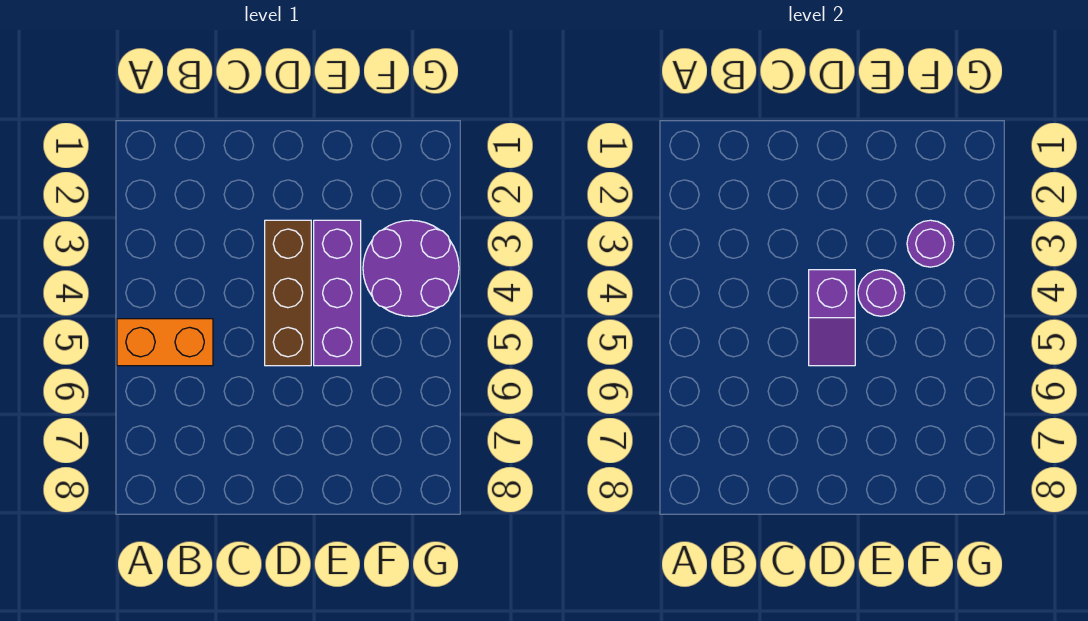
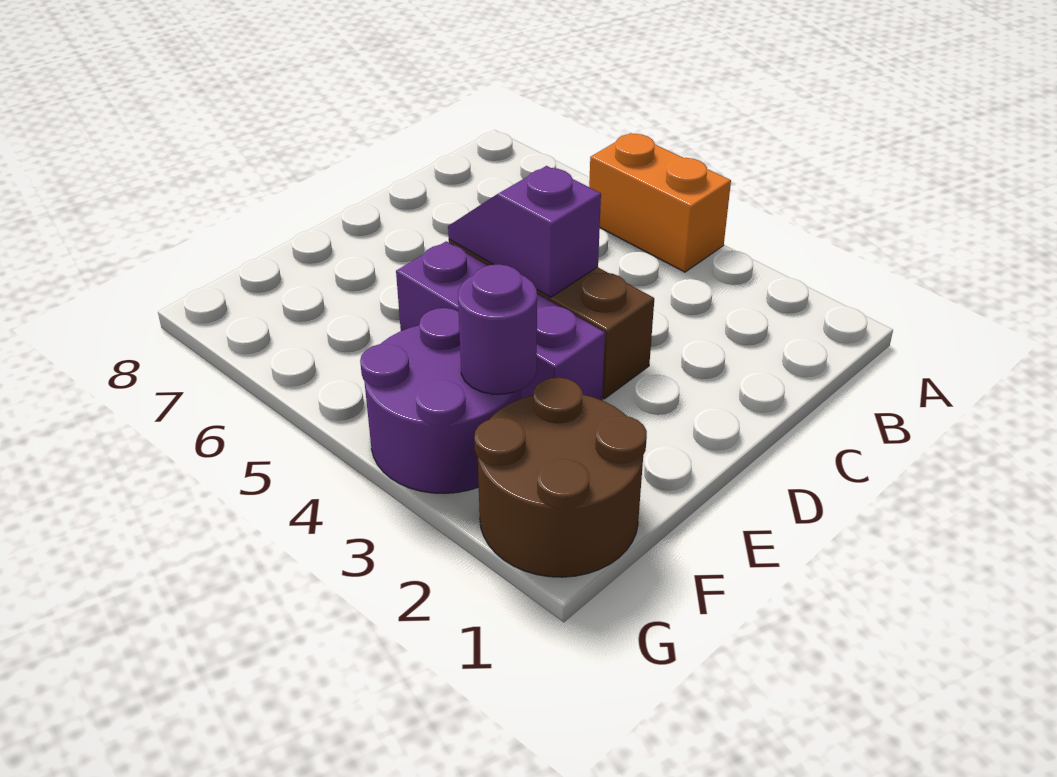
orange brick A5:B5 level 1 -> orange brick A4:A5 level 1
purple round brick E4 level 2 -> none
none -> brown round brick F1:G2 level 1

